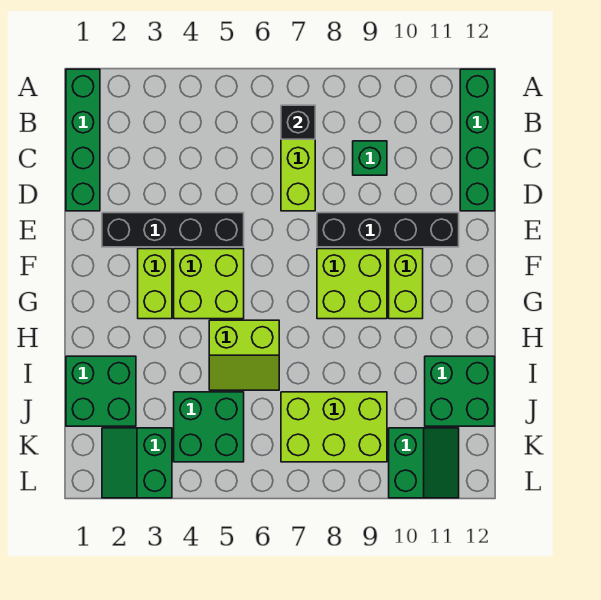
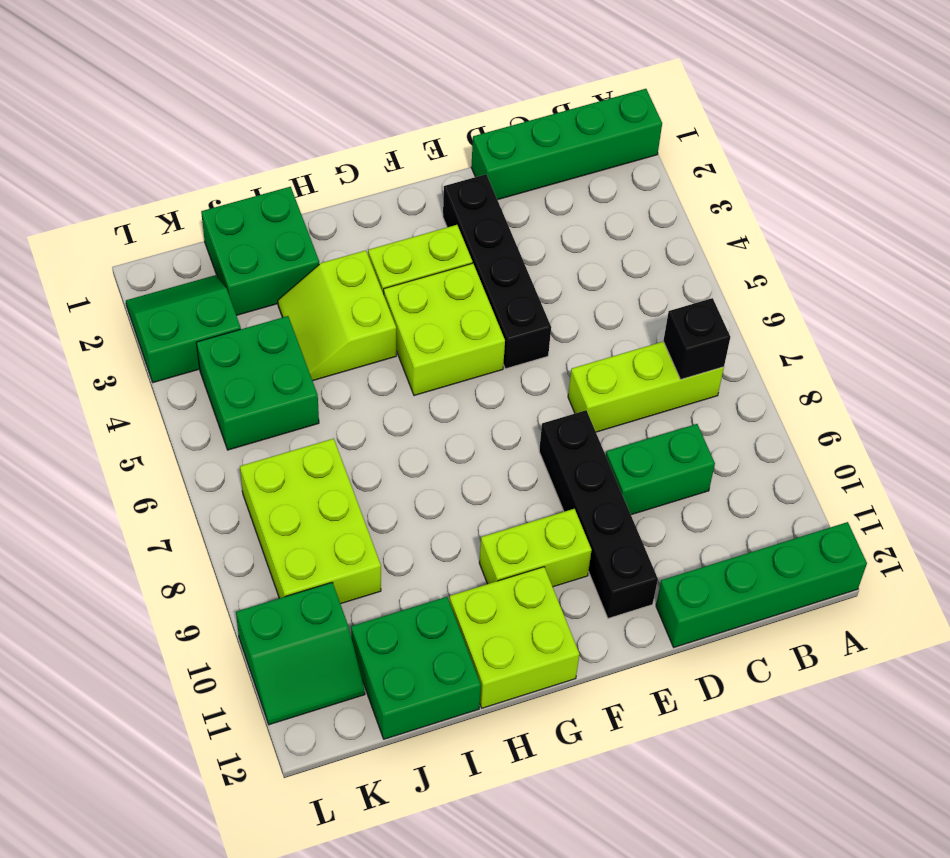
green brick C9 level 1 -> green brick C9:D9 level 1
lime brick F8:G9 level 1 -> lime brick G11:H12 level 1
lime slope H5:I6 level 1 top H -> lime slope H3:I4 level 1 top H

